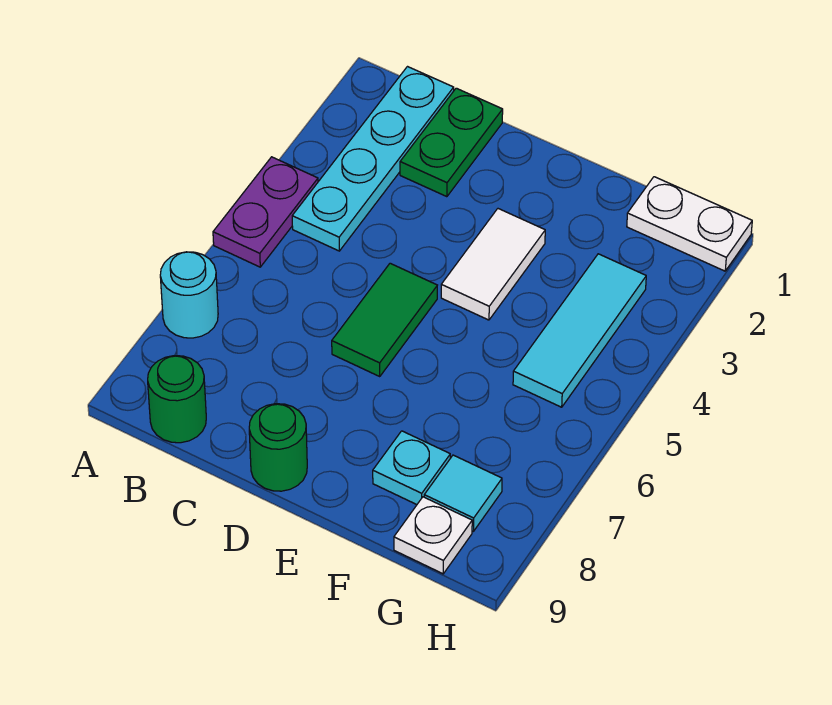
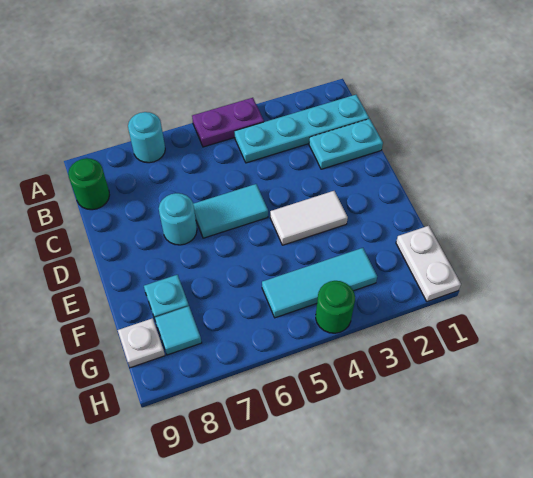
green plate C1:C2 level 1 -> cyan plate C1:C2 level 1
green tile D5:D6 level 1 -> cyan tile D5:D6 level 1
none -> cyan round brick D7 level 1
green round brick D9 level 1 -> green round brick H4 level 1

